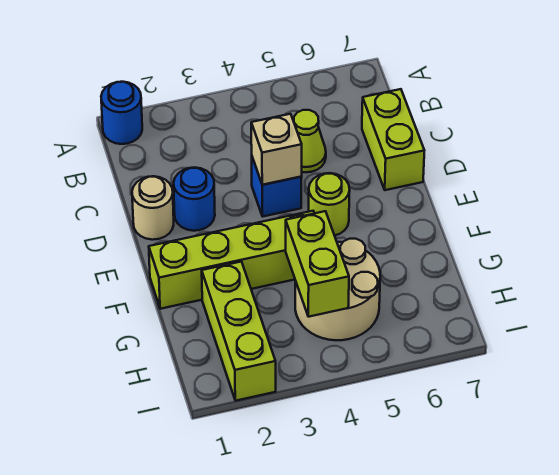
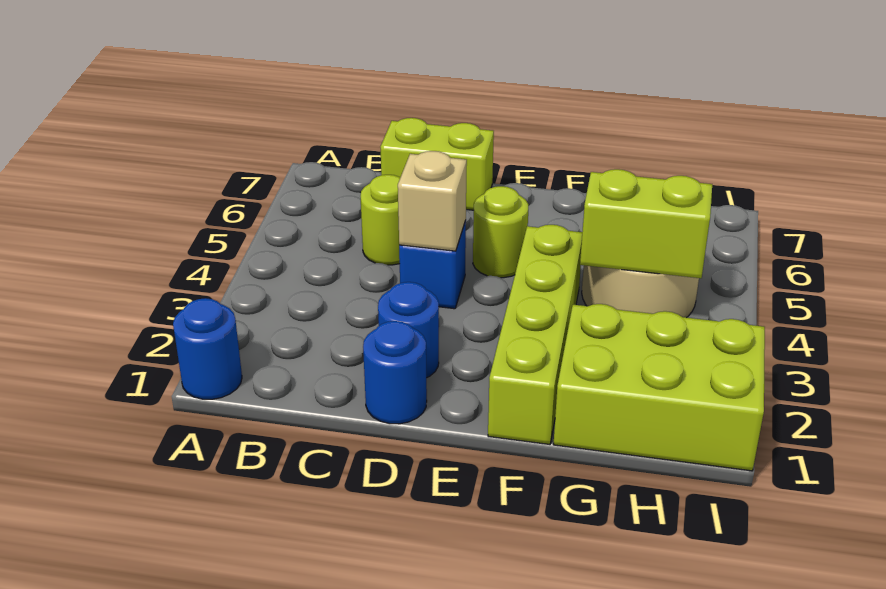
lime cone C5 level 1 -> lime round brick C5 level 1
tan round brick D1 level 1 -> blue round brick D1 level 1
lime brick G2:I2 level 1 -> lime brick G1:I2 level 1

